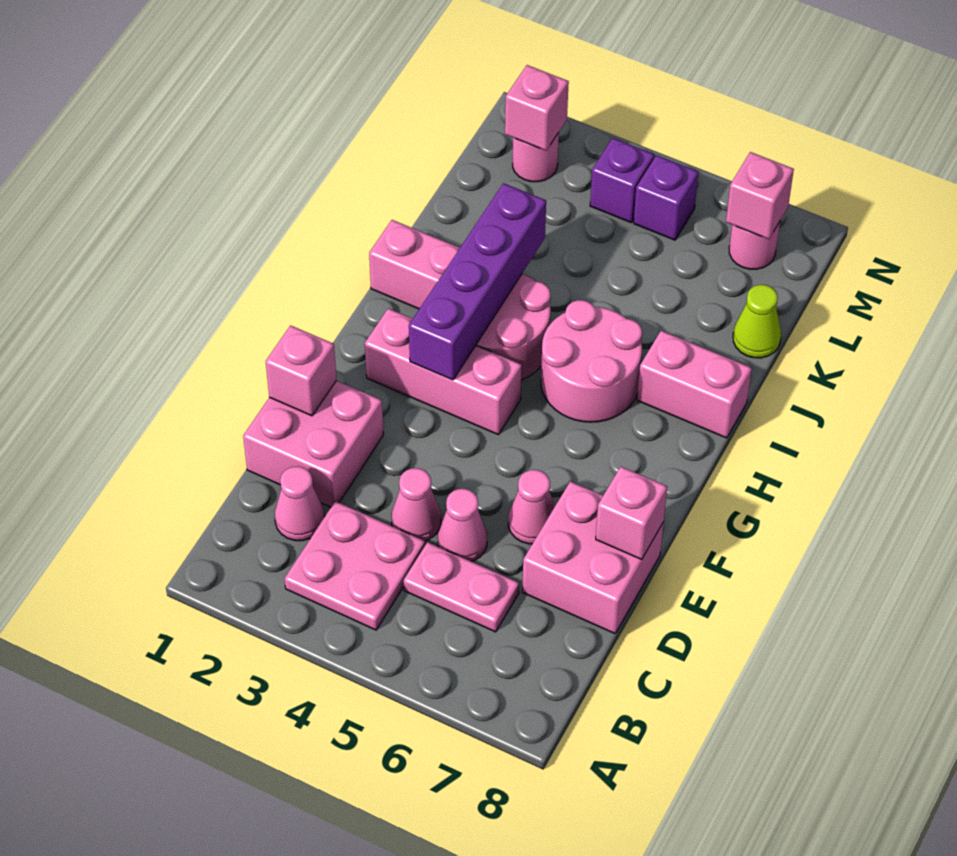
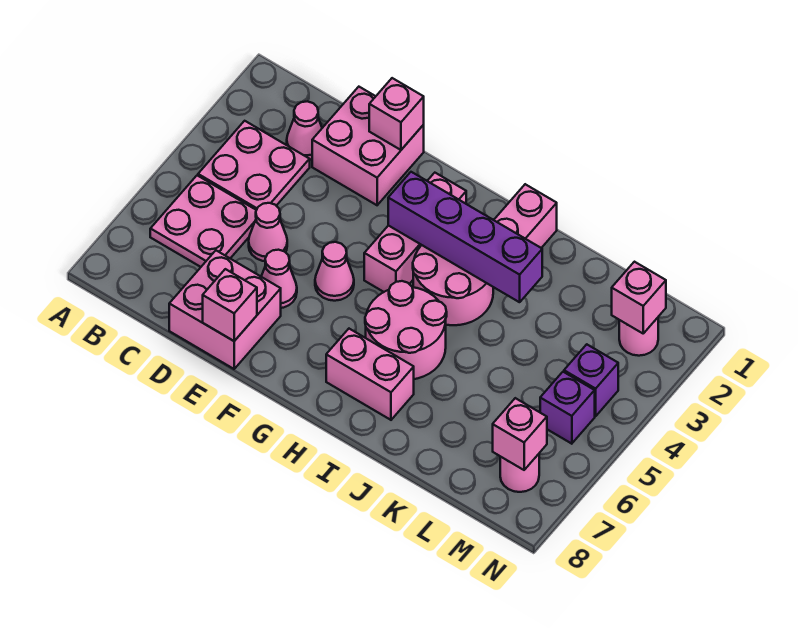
pink plate C5:C6 level 1 -> pink plate B5:C6 level 1
pink cone D4 level 1 -> pink cone F5 level 1
pink brick I7:I8 level 1 -> pink brick H7:I7 level 1
lime cone K8 level 1 -> none

